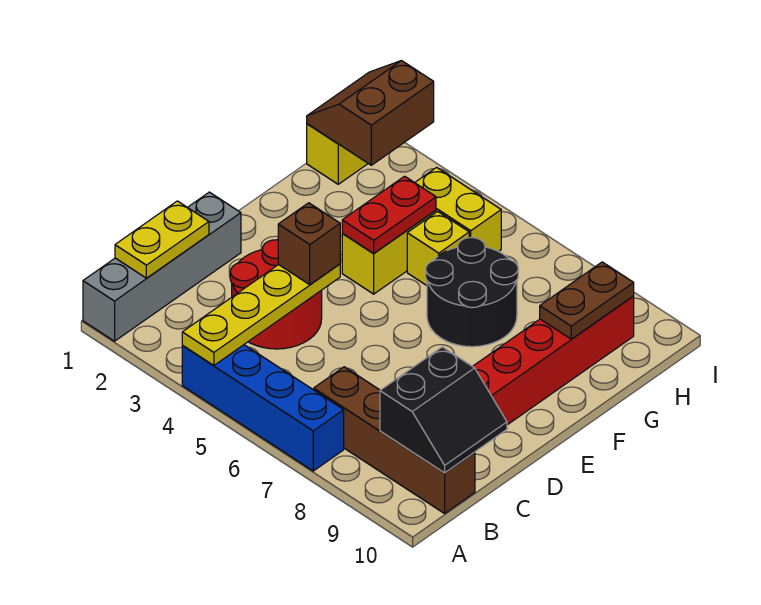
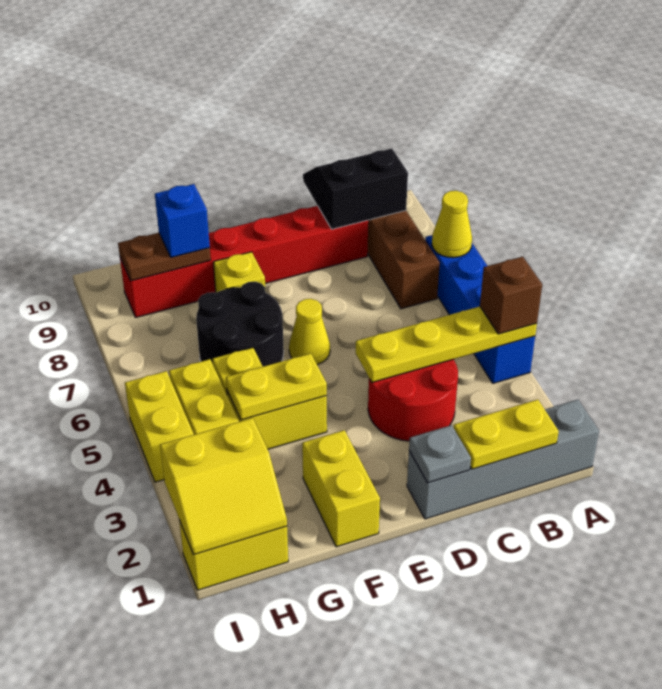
none -> yellow cone A7 level 2
none -> grey plate D1 level 2
brown brick D4 level 3 -> brown brick A4 level 3
none -> yellow cone E6 level 1
none -> yellow brick F1:F2 level 1
red plate F4:G4 level 2 -> yellow plate F4:G4 level 2
none -> yellow brick F8 level 1
none -> blue brick G9 level 3
brown slope H1:I2 level 2 top 2 -> yellow slope H1:I2 level 2 top 2
none -> yellow brick I4:I5 level 1

